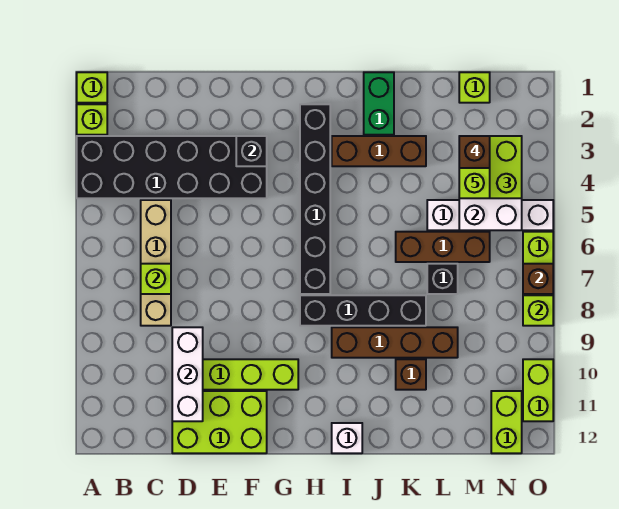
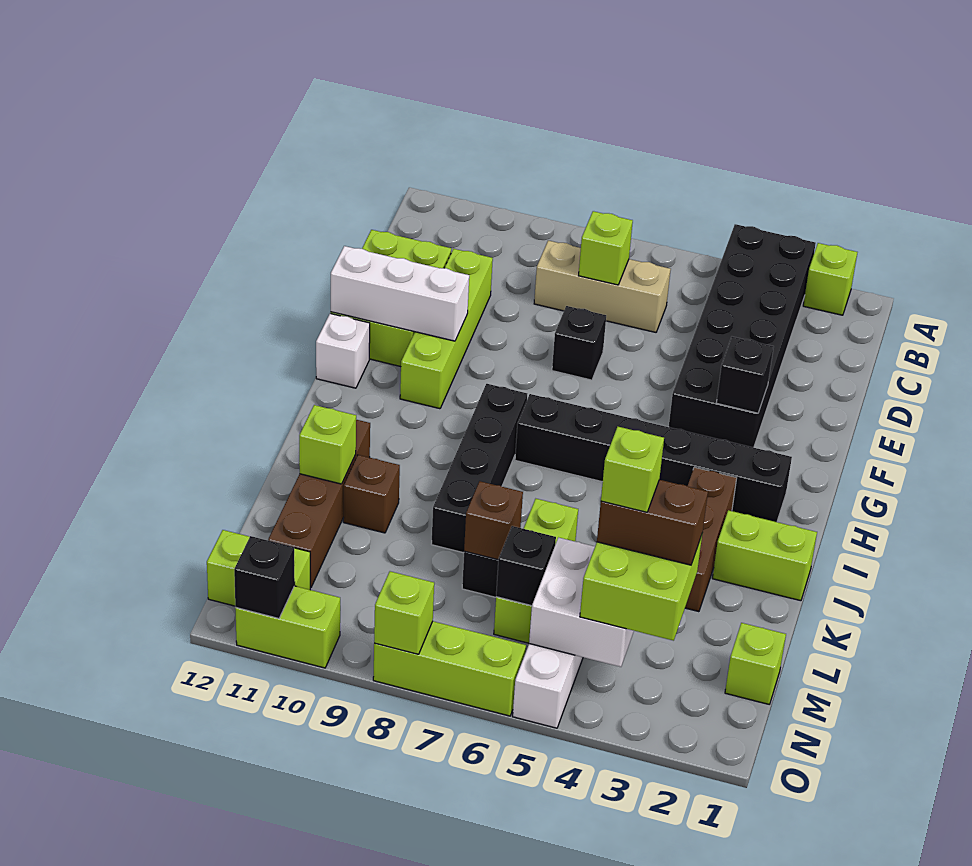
lime brick A1 level 1 -> lime brick K11 level 2
tan brick C5:C8 level 1 -> tan brick C6:C8 level 1
white brick D9:D11 level 2 -> white brick F10:F12 level 2
none -> black brick E7 level 1
brown brick I9:L9 level 1 -> brown brick J11:M11 level 1
white brick I12 level 1 -> white brick G12 level 1
green brick J1:J2 level 1 -> lime brick J1:J2 level 1
brown brick K6:M6 level 1 -> lime brick K6:M6 level 1
none -> black brick M6 level 2
brown brick O7 level 2 -> brown brick L7 level 2
none -> black brick O11 level 2

